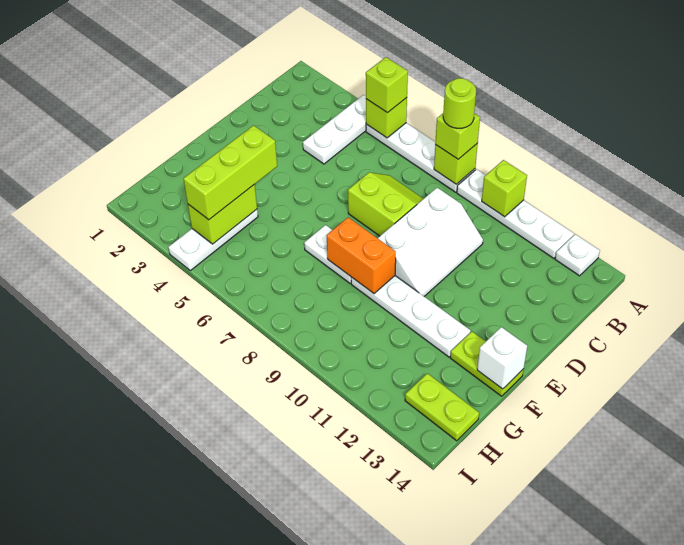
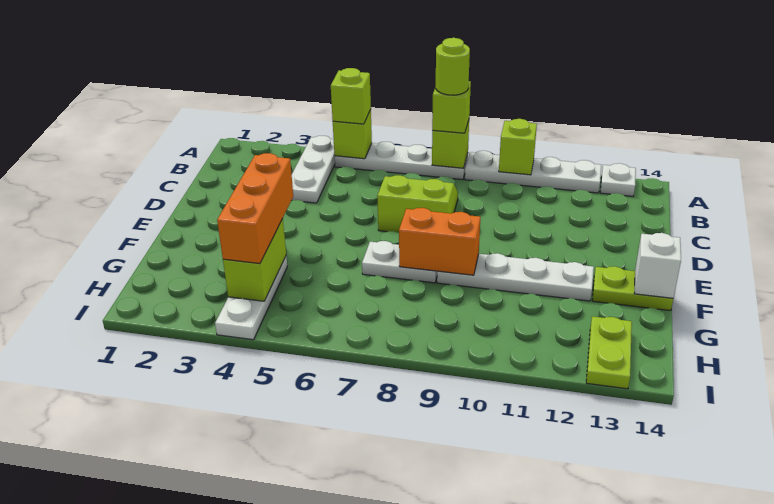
white slope C9:E10 level 1 top 9 -> none
lime brick F4:H4 level 3 -> orange brick F4:H4 level 3
lime plate H13:H14 level 1 -> lime plate H13:I13 level 1

